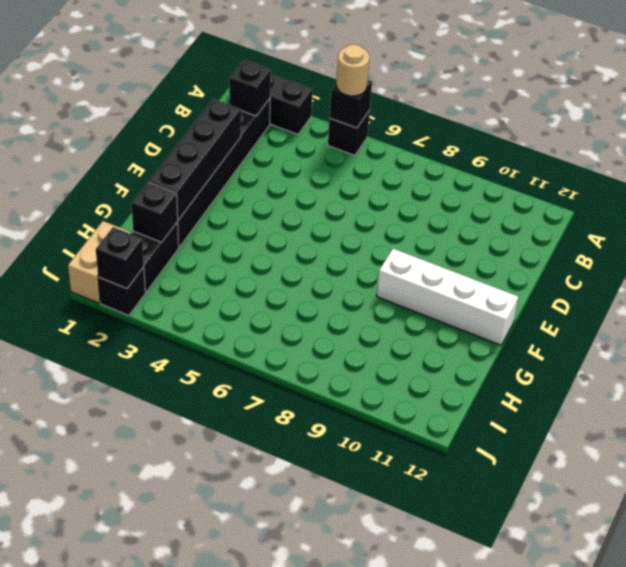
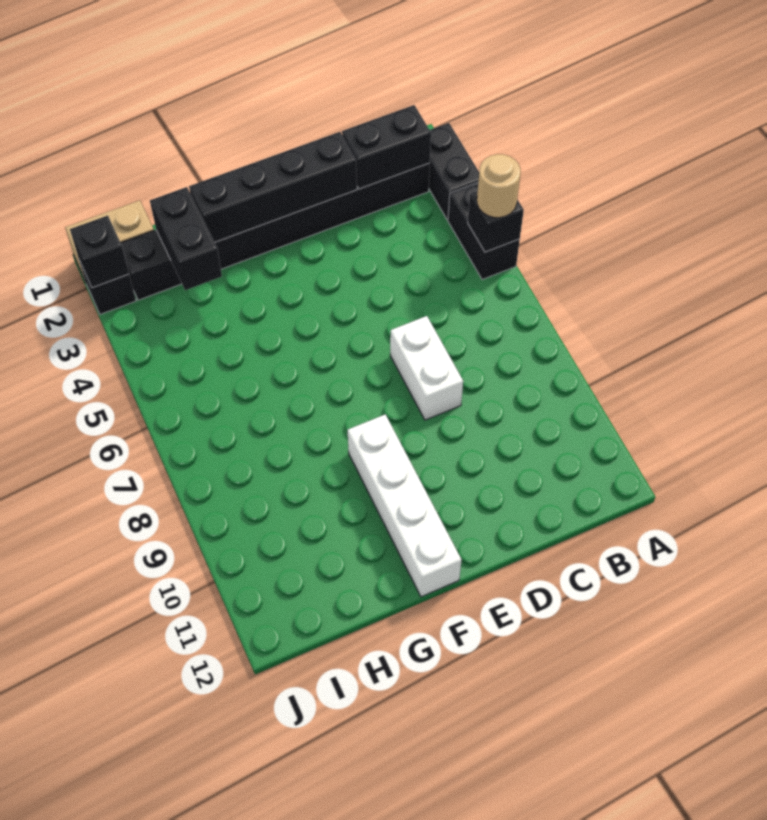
black brick A5 level 1 -> black brick A4:A5 level 1
black brick B2 level 2 -> black brick B2:C2 level 2
none -> white brick D7:D8 level 1
black brick H2 level 2 -> black brick H2:H3 level 2

